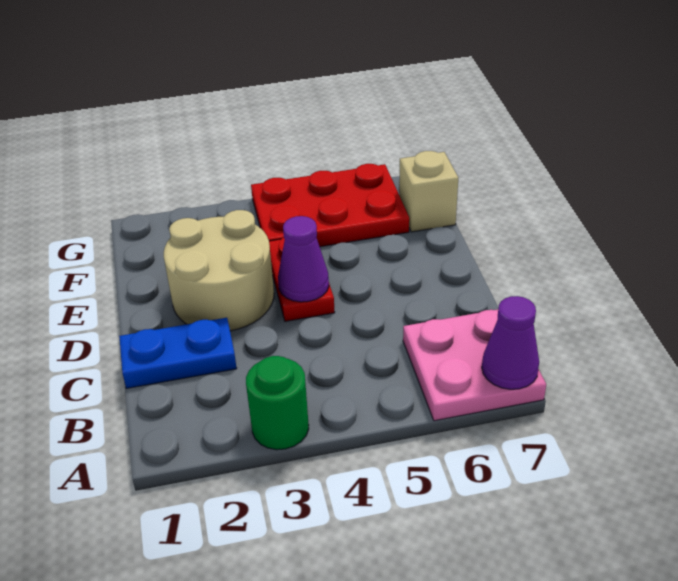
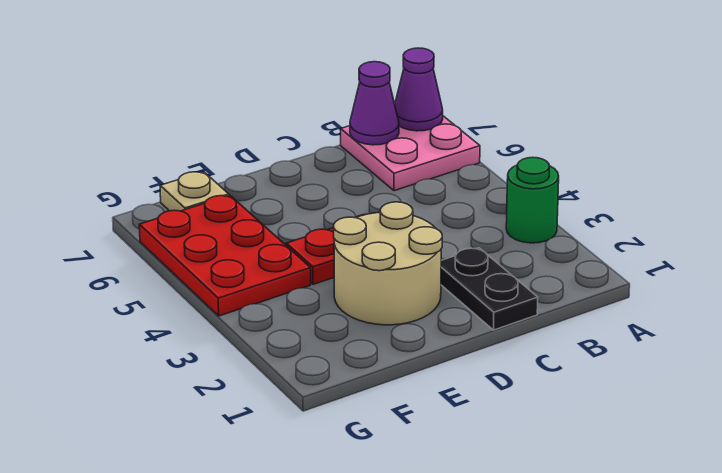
blue plate C1:C2 level 1 -> black plate C1:C2 level 1
purple cone D4 level 2 -> purple cone B7 level 2
tan brick F7 level 1 -> tan plate F7 level 1

